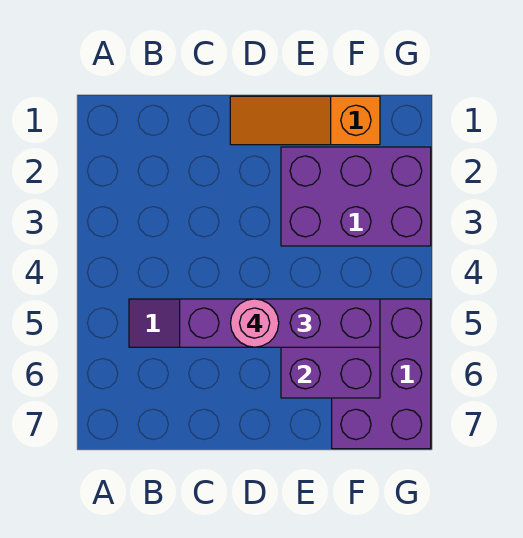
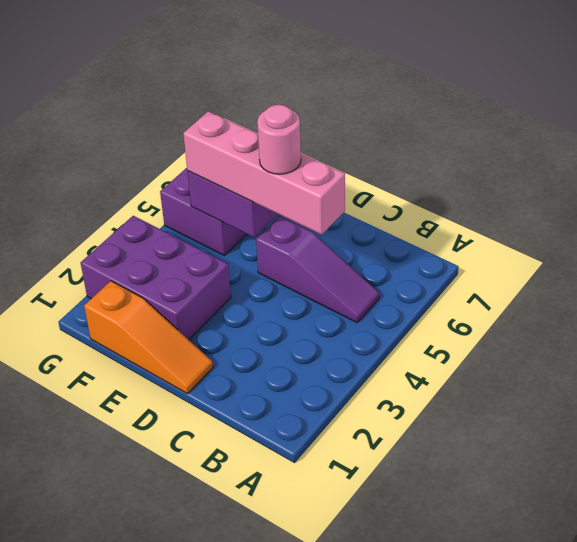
purple brick C5:F5 level 3 -> pink brick C5:F5 level 3

